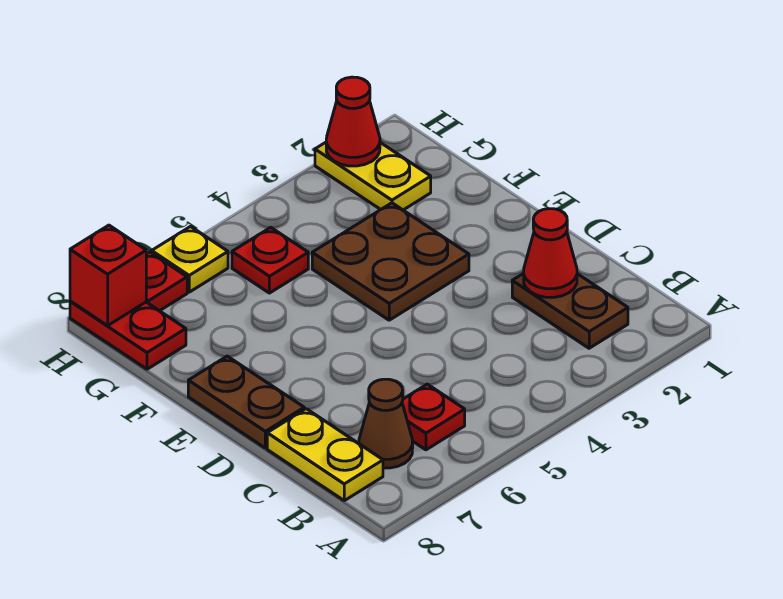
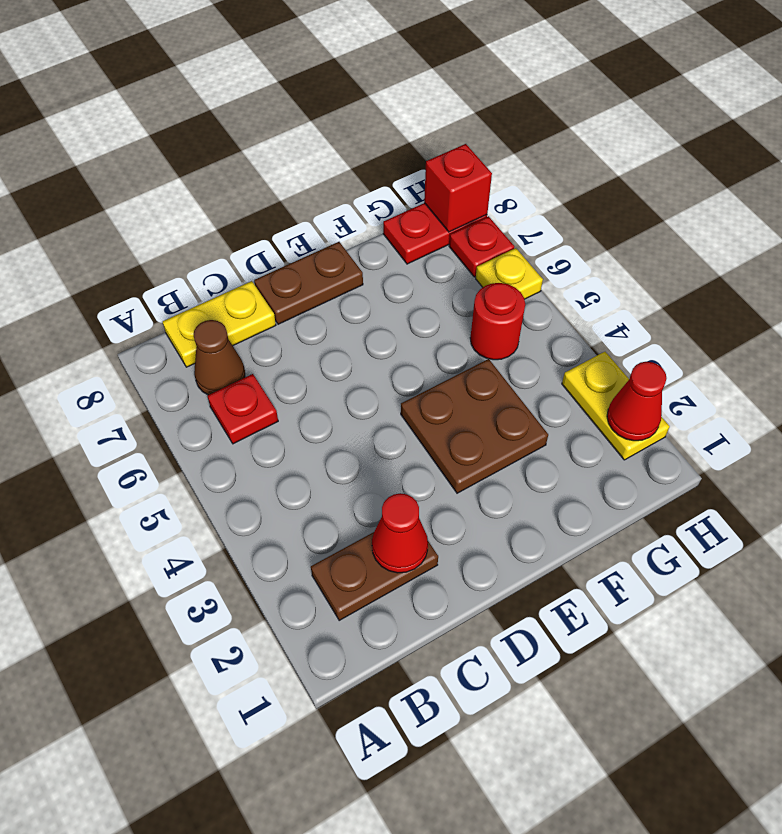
yellow plate G2:H2 level 1 -> yellow plate H2:H3 level 1
red plate G5 level 1 -> red round brick G5 level 1

